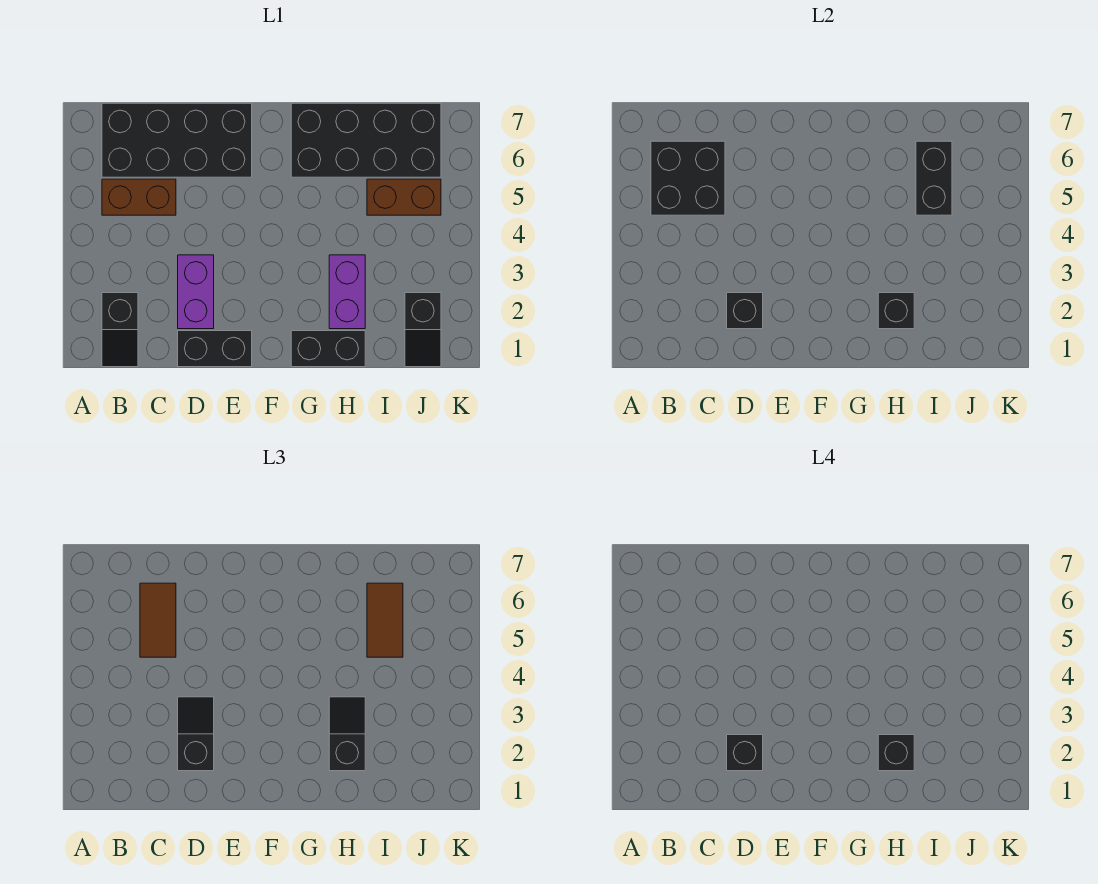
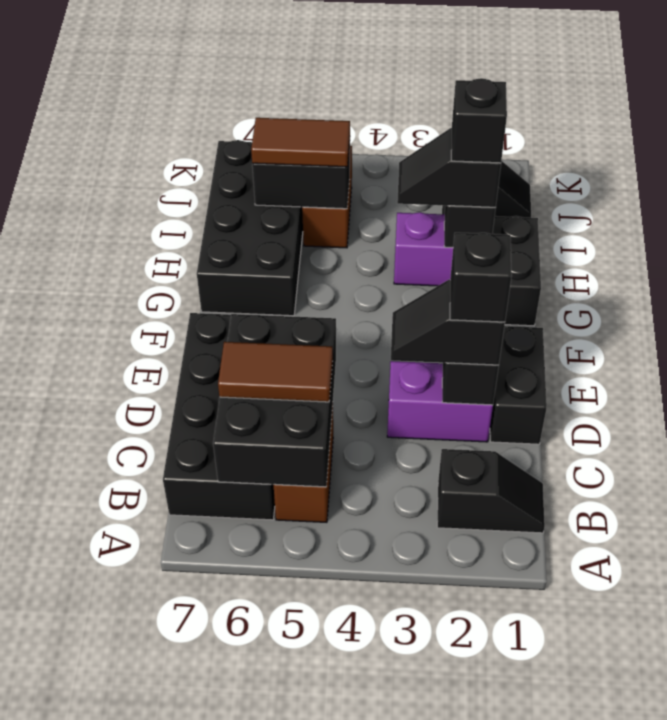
black brick B5:C6 level 2 -> black brick B5:D6 level 2

